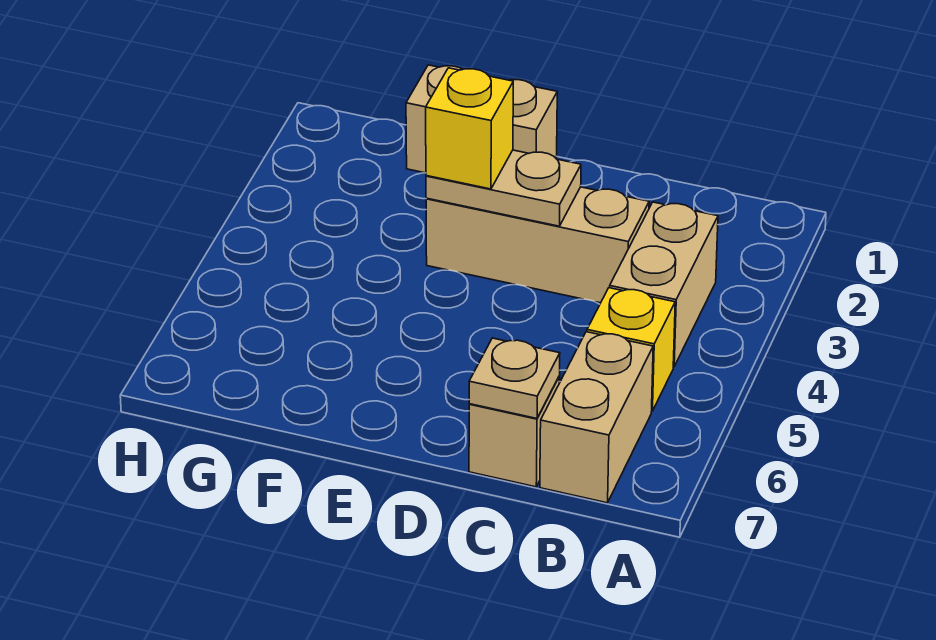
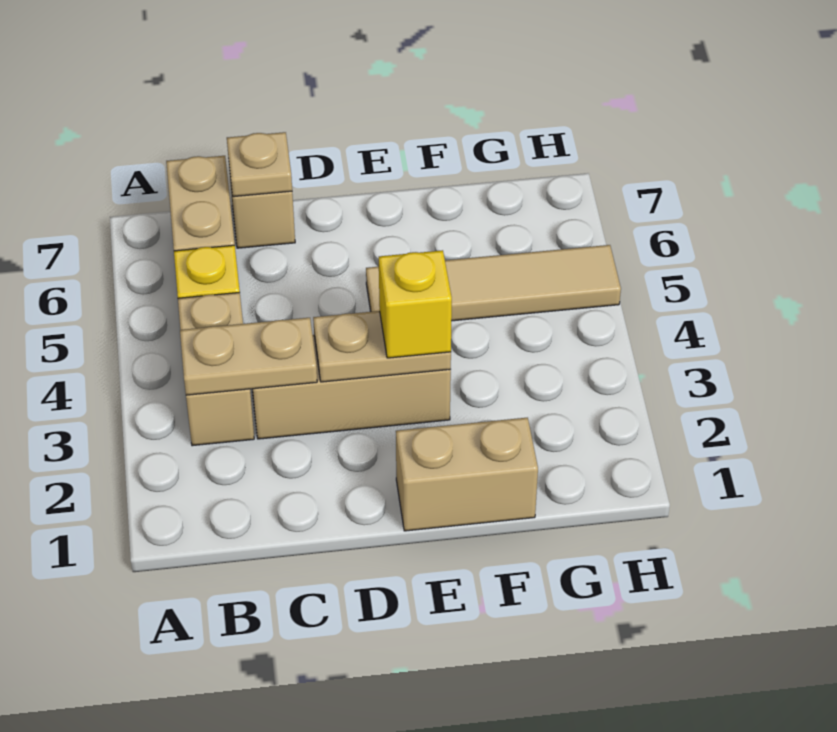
none -> tan plate B3:C3 level 2
none -> tan tile E5:H5 level 1

